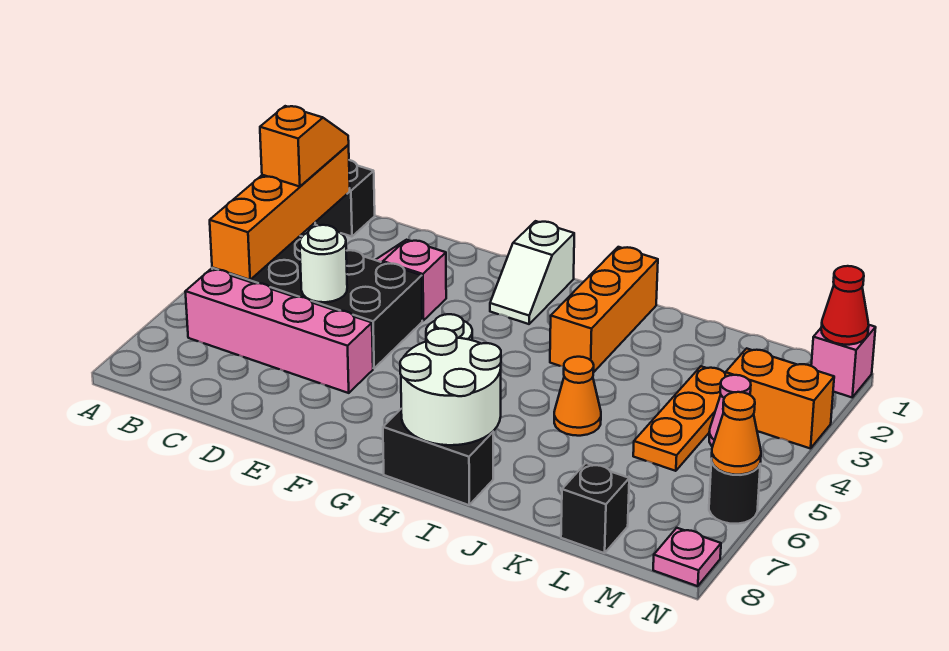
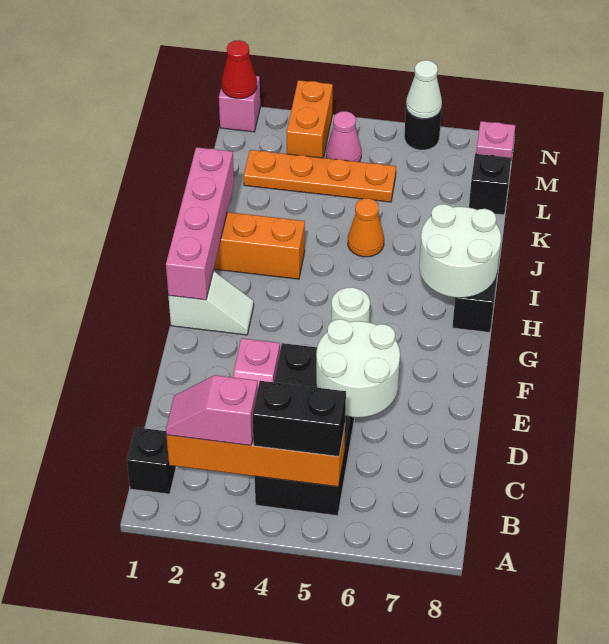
orange slope B2:B3 level 3 top 3 -> pink slope B2:B3 level 3 top 3
none -> black brick B4:B5 level 3
pink brick B6:E6 level 1 -> pink brick G1:J1 level 2
white round brick D5 level 2 -> white round brick D5:E6 level 2
orange plate L3:L5 level 1 -> orange plate L2:L5 level 1
orange cone N6 level 2 -> white cone N6 level 2

